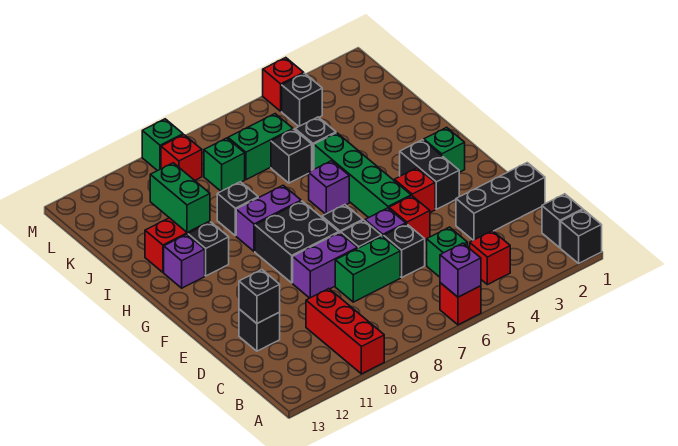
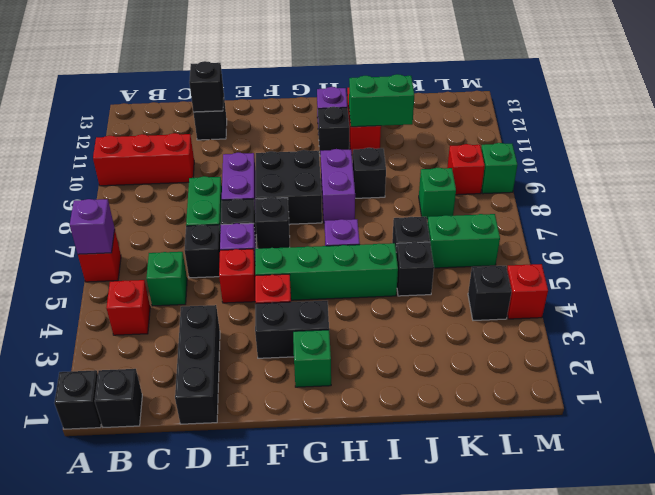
green brick K6:K7 level 1 -> green brick K6:L6 level 1

